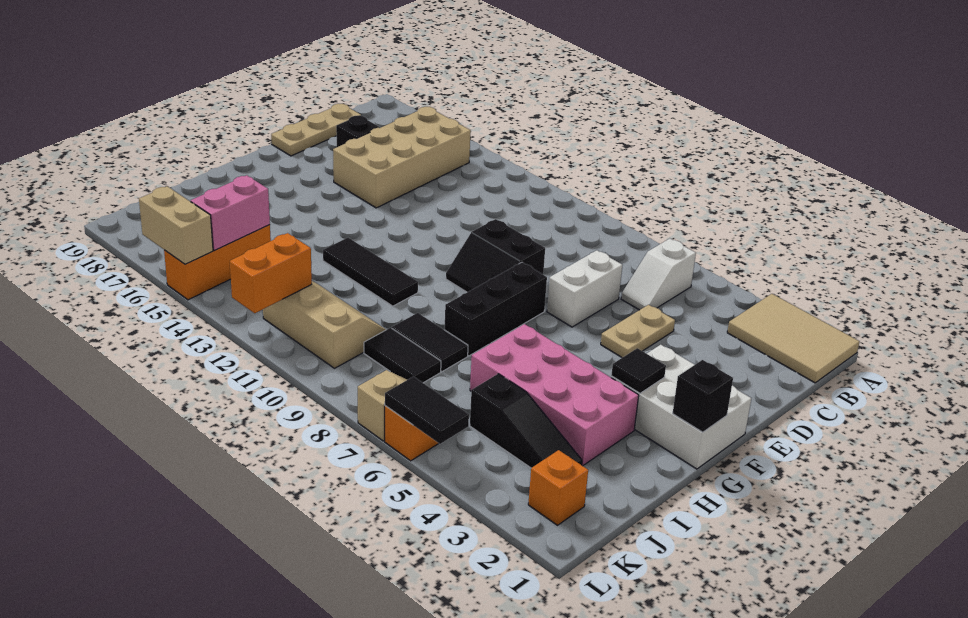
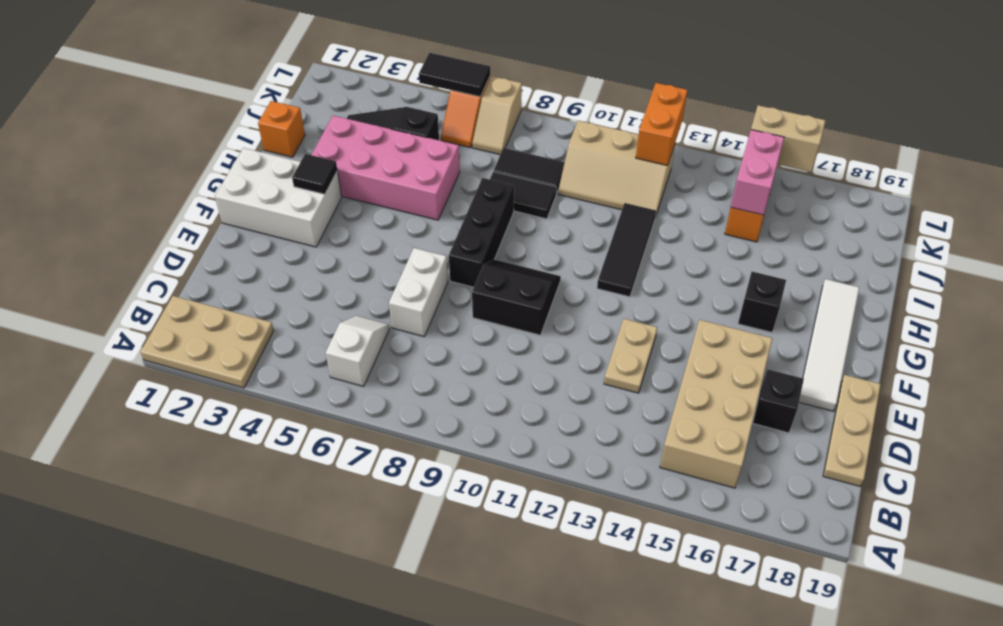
tan tile A1:B3 level 1 -> tan plate A1:B3 level 1
tan plate D5:E5 level 1 -> tan plate D13:E13 level 1
none -> white tile E18:H18 level 1
black brick G1 level 2 -> black brick G16 level 1
black tile H11:H13 level 1 -> black tile G12:I12 level 1
orange brick K2 level 1 -> orange brick I1 level 1

